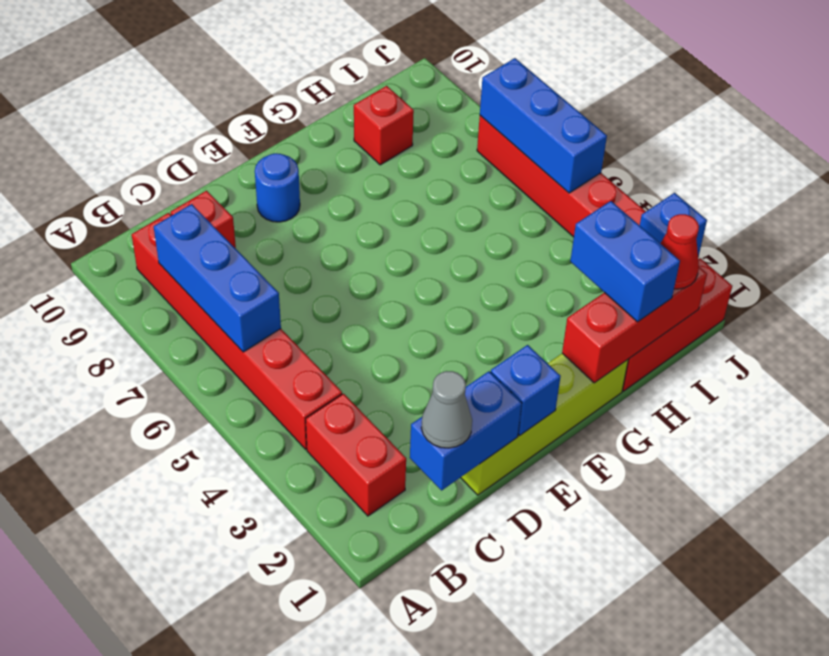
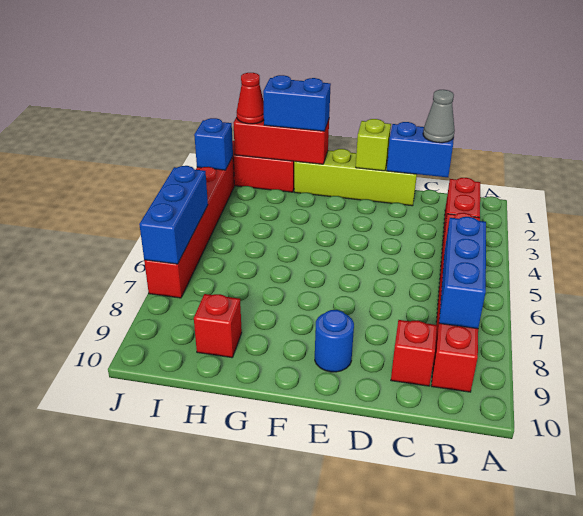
blue brick E1 level 2 -> lime brick E1 level 2
blue brick H1:H2 level 3 -> blue brick G1:H1 level 3

